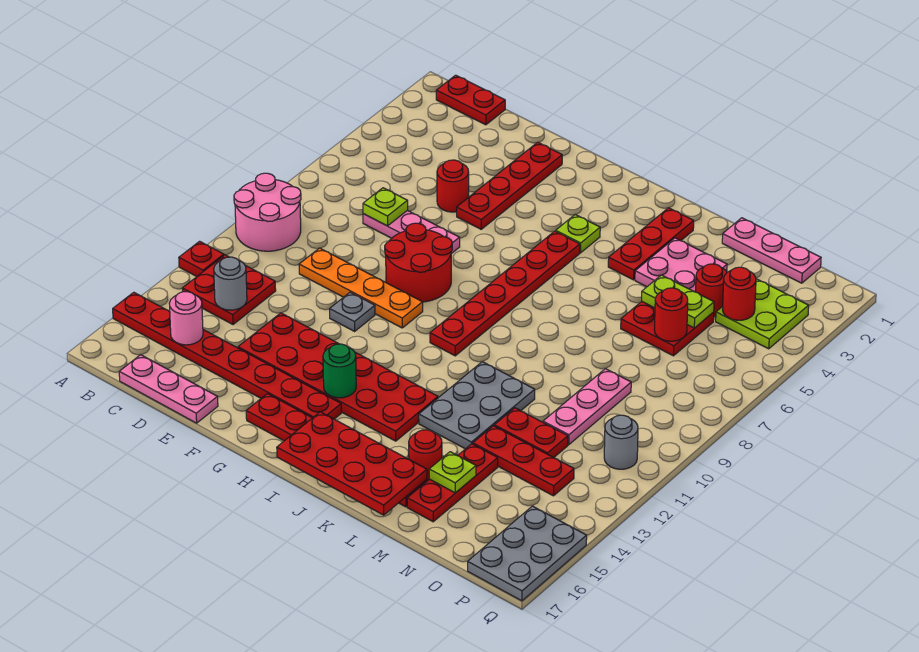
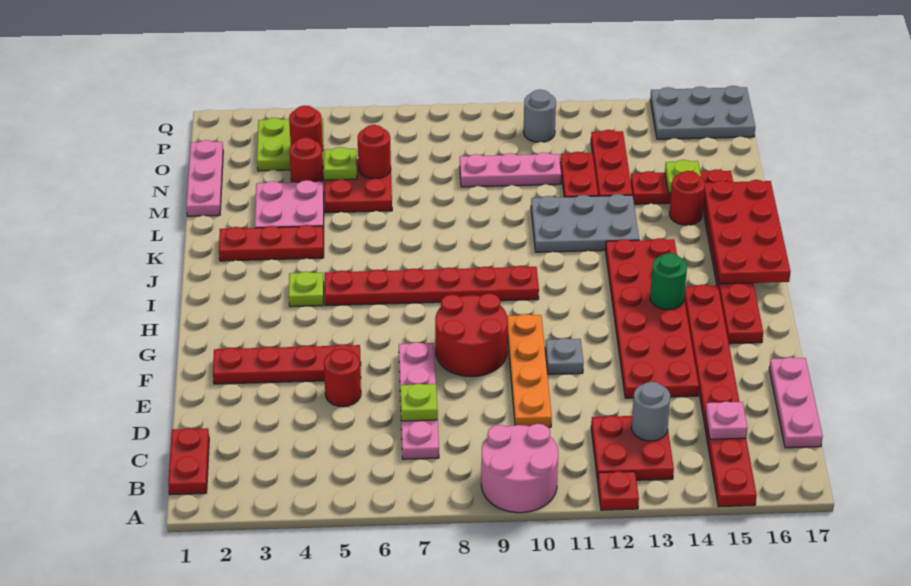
pink round brick C15 level 2 -> pink plate C15 level 2
pink plate D7:F7 level 1 -> pink plate C7:F7 level 1
lime plate M5:N5 level 2 -> lime plate N5 level 2

